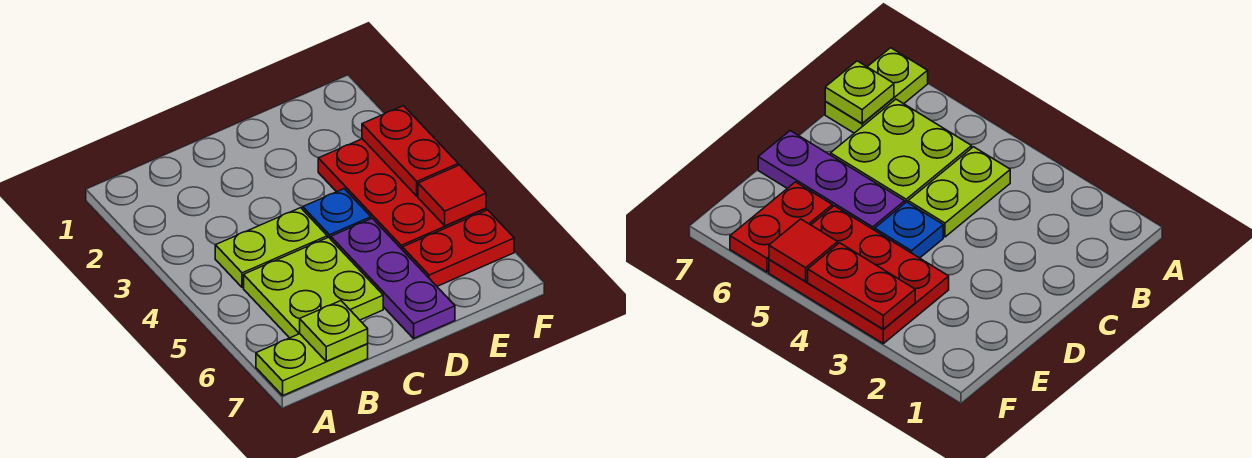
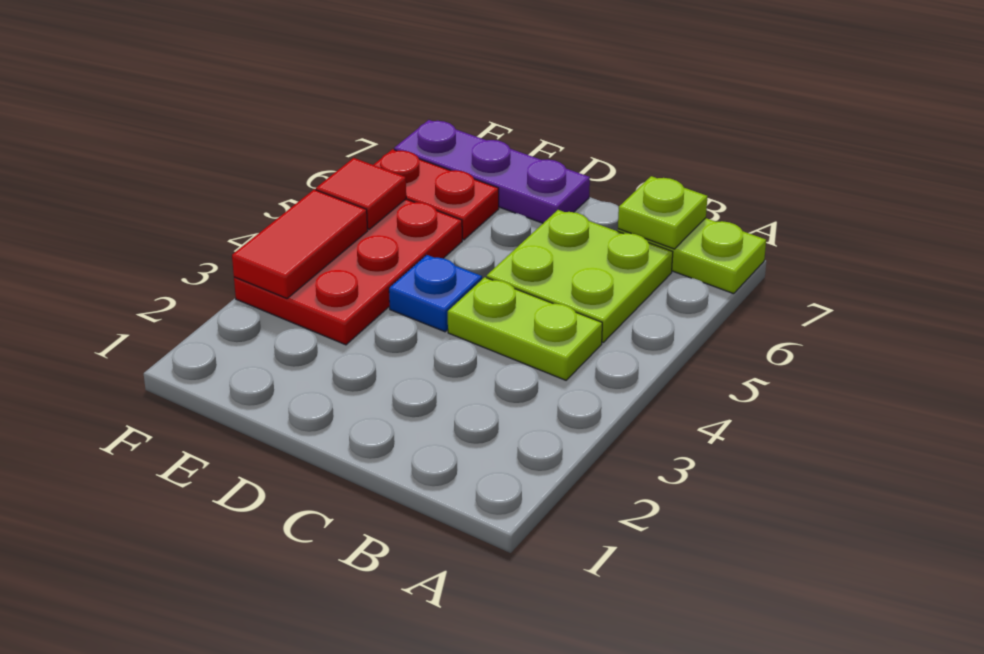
purple plate D5:D7 level 1 -> purple plate D7:F7 level 1
red plate F3:F4 level 2 -> red tile F3:F4 level 2

